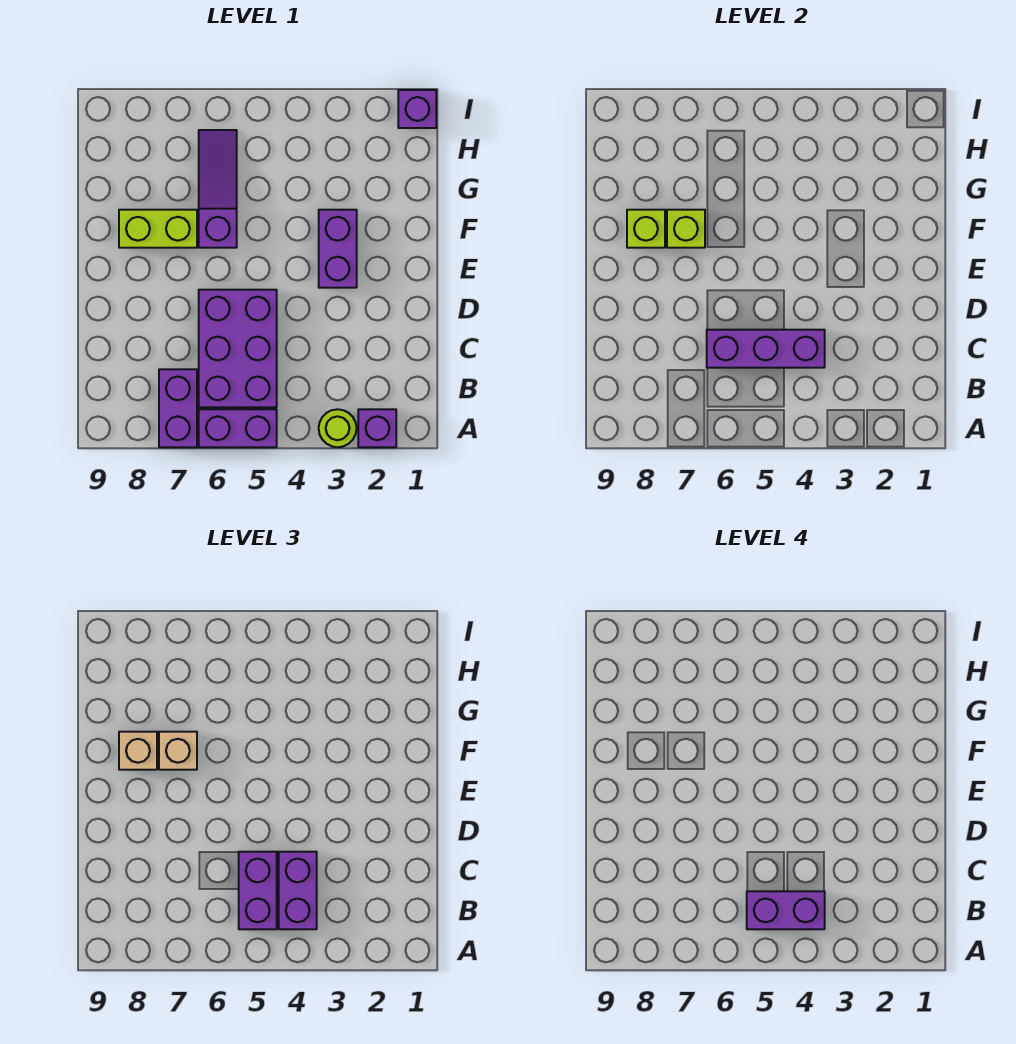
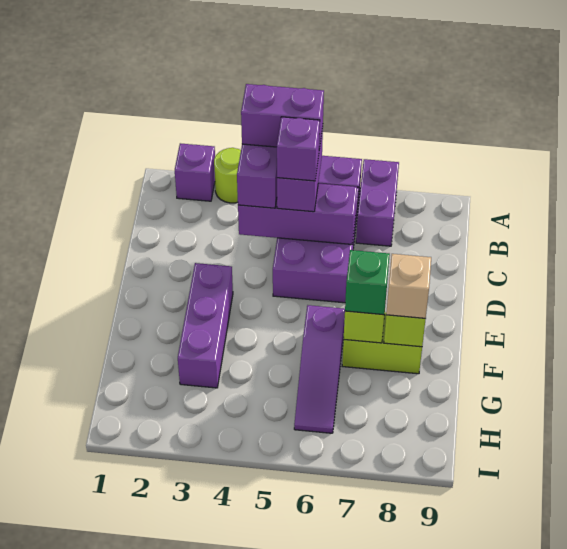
purple brick E3:F3 level 1 -> purple brick E3:G3 level 1
tan brick F7 level 3 -> green brick F7 level 3
purple brick I1 level 1 -> purple brick C5 level 4

